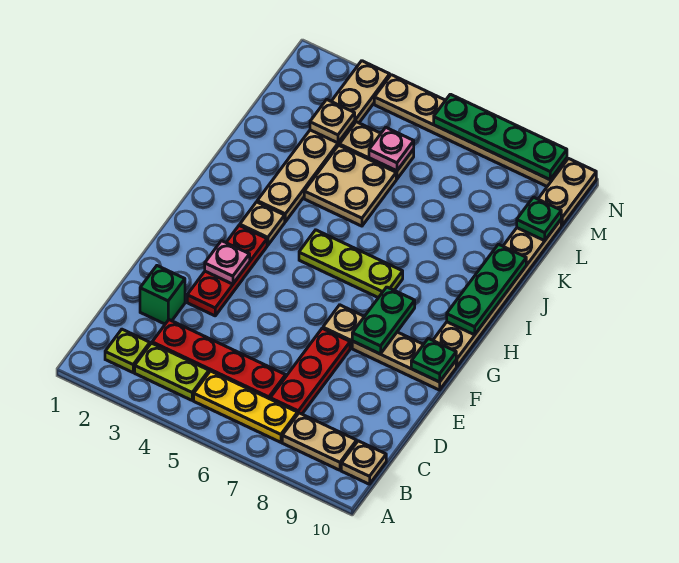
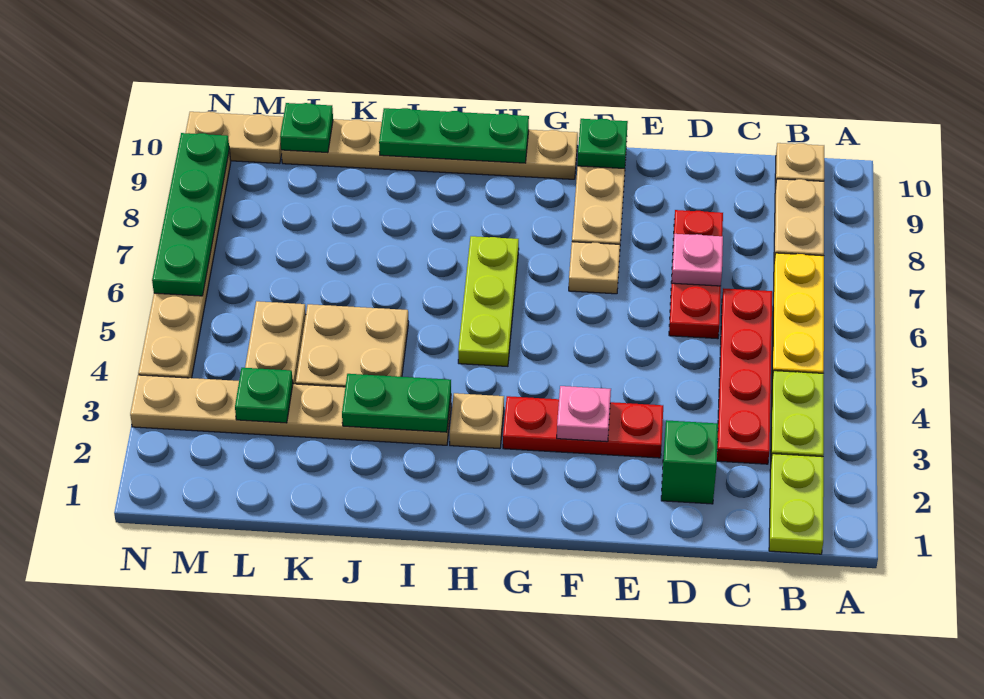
lime plate B2 level 1 -> lime plate B1:B2 level 1
red plate C7:E7 level 1 -> red plate D6:D8 level 1
green plate F8:G8 level 2 -> green plate I3:J3 level 2
tan plate L3 level 2 -> green plate L3 level 2
pink plate L5 level 2 -> pink plate D7 level 2

